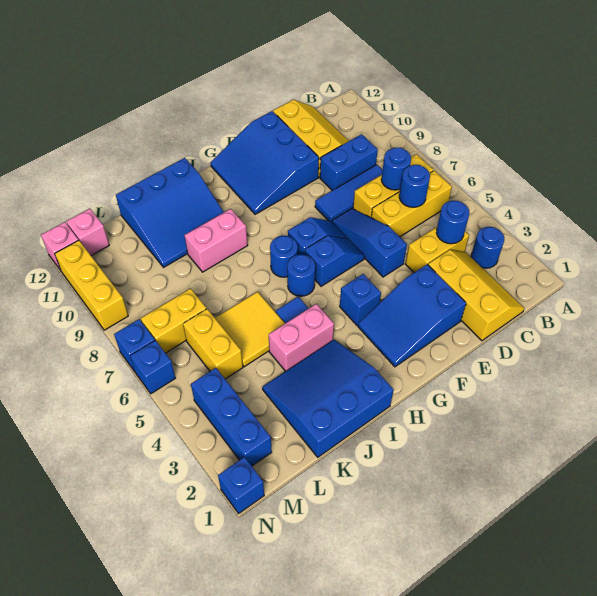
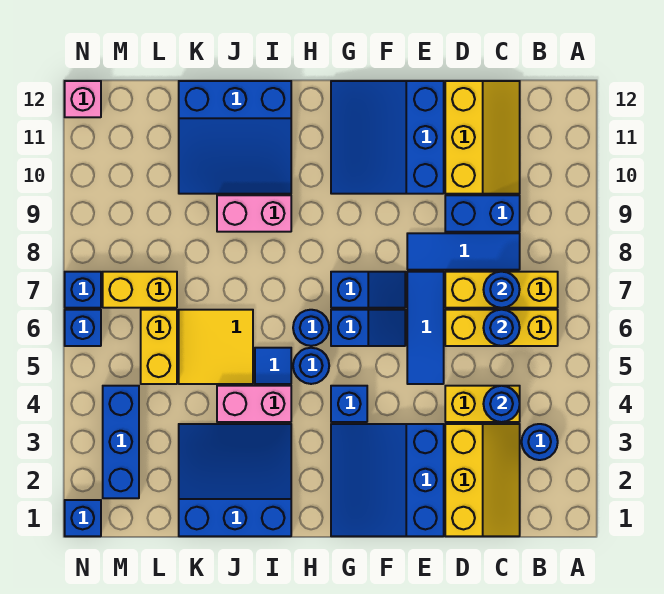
blue slope E2:G3 level 1 top E -> blue slope E1:G3 level 1 top E
blue slope E5:E7 level 1 top 5 -> blue tile E5:E7 level 1
blue round brick H7 level 1 -> blue round brick H5 level 1
pink brick M12 level 1 -> none
yellow brick N9:N11 level 1 -> none

